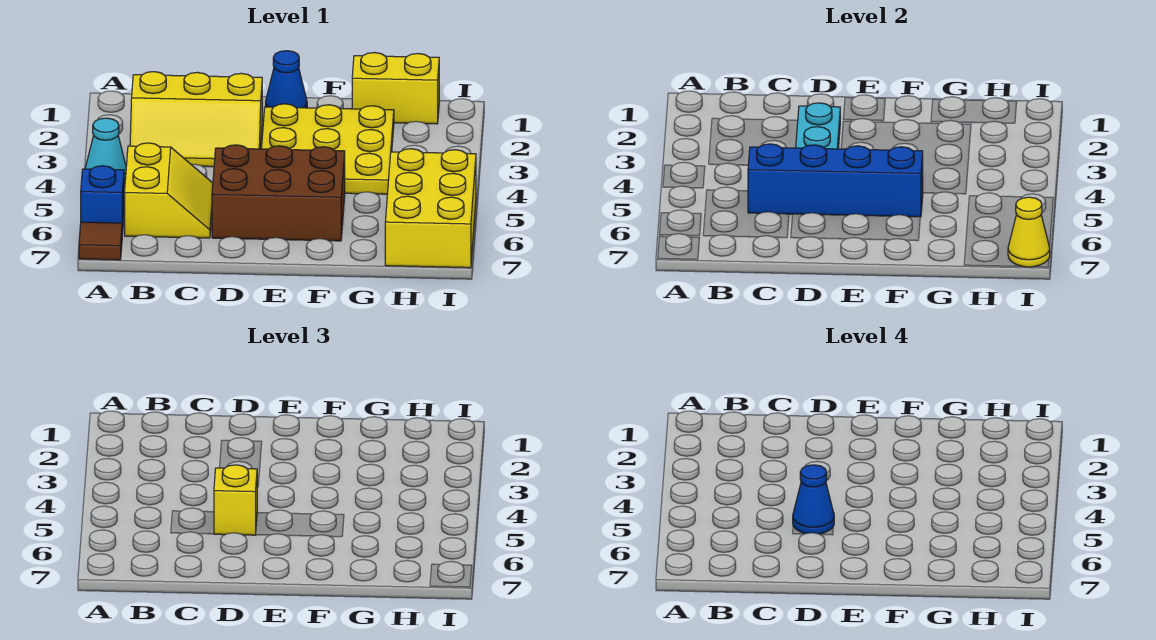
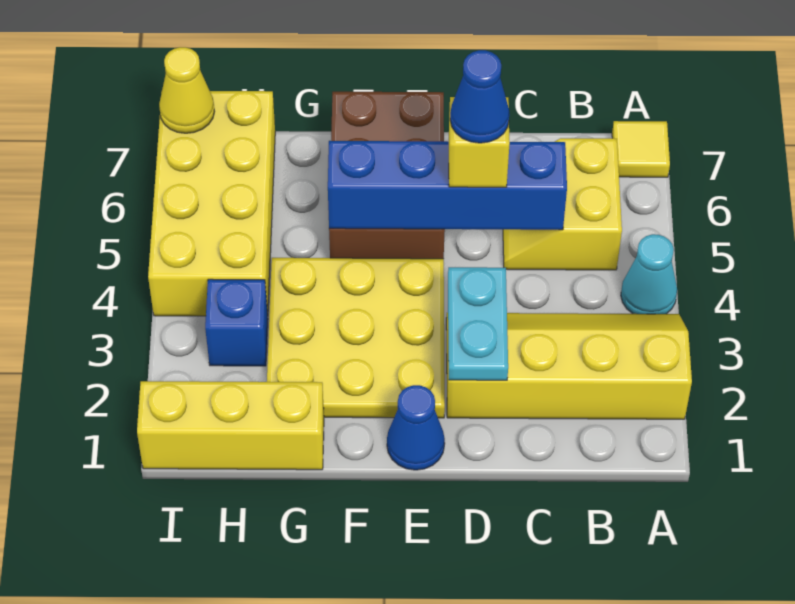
blue brick A6 level 1 -> blue brick H3 level 1
brown tile A7 level 1 -> yellow tile A7 level 1
yellow slope B2:D3 level 1 top 2 -> yellow slope A2:D3 level 1 top 2
brown brick D5:F6 level 1 -> brown brick E5:F7 level 1
yellow brick G1:H1 level 1 -> yellow brick G1:I1 level 1
yellow brick H5:I7 level 1 -> yellow brick H4:I7 level 1

